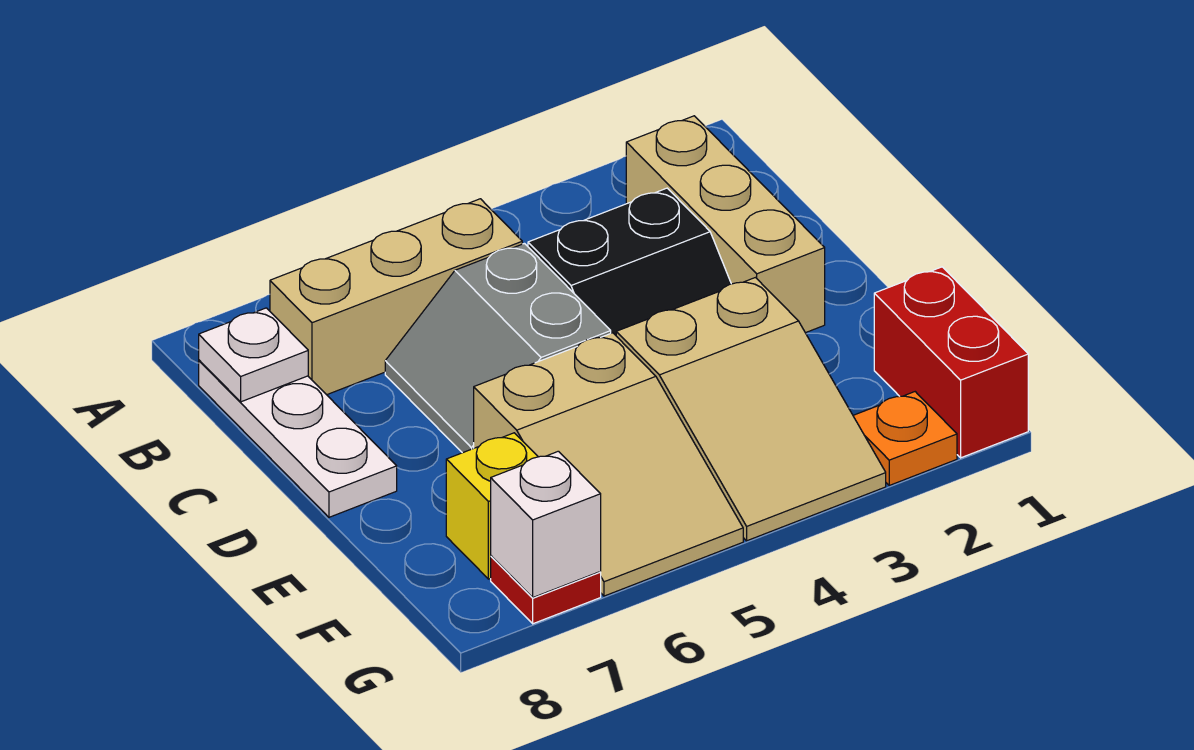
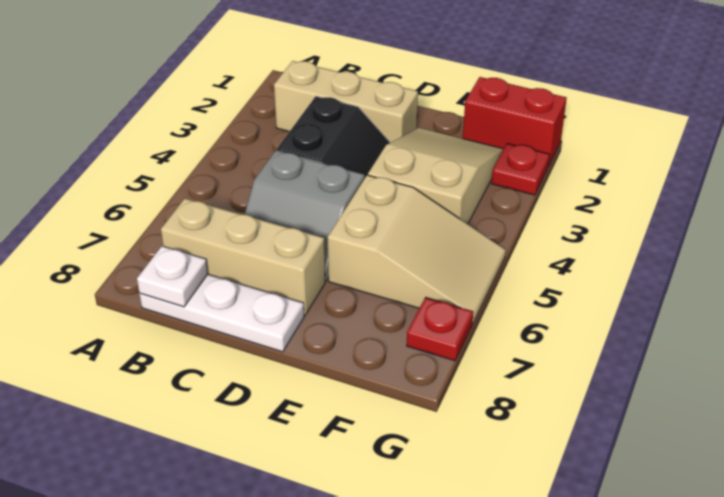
tan brick B5:B7 level 1 -> tan brick B7:D7 level 1
tan slope E3:G4 level 1 top E -> tan slope E2:F4 level 1 top 4
yellow brick F7 level 1 -> none
orange plate G2 level 1 -> red plate G2 level 1
white brick G7 level 2 -> none

